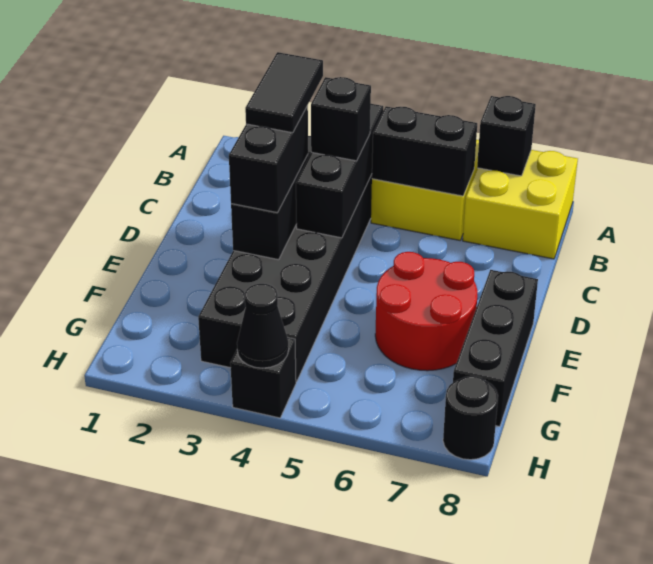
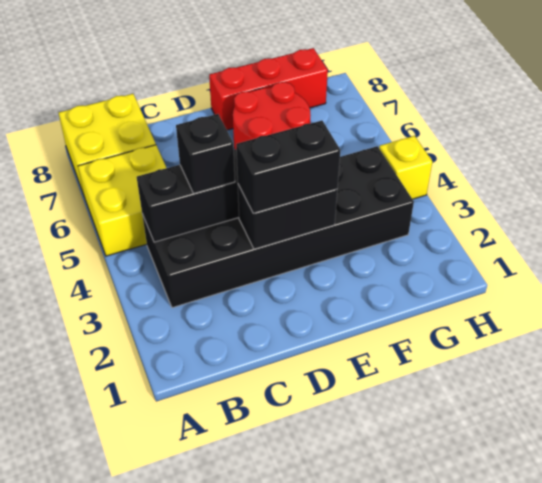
black brick A7 level 2 -> none
black brick B5:B6 level 2 -> none
black tile C3:D3 level 4 -> none
black brick E8:G8 level 1 -> red brick E8:G8 level 1
black brick H4 level 1 -> yellow brick H4 level 1
black cone H4 level 2 -> none
black round brick H8 level 1 -> none

